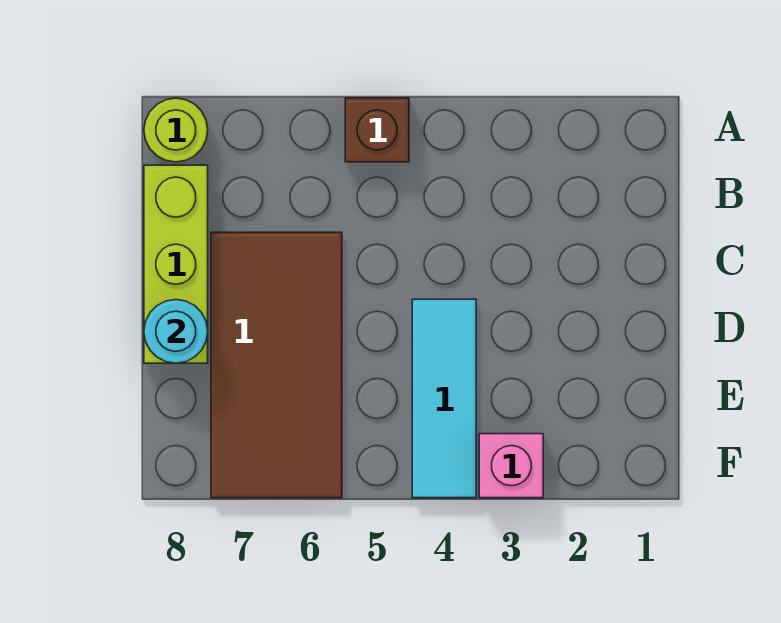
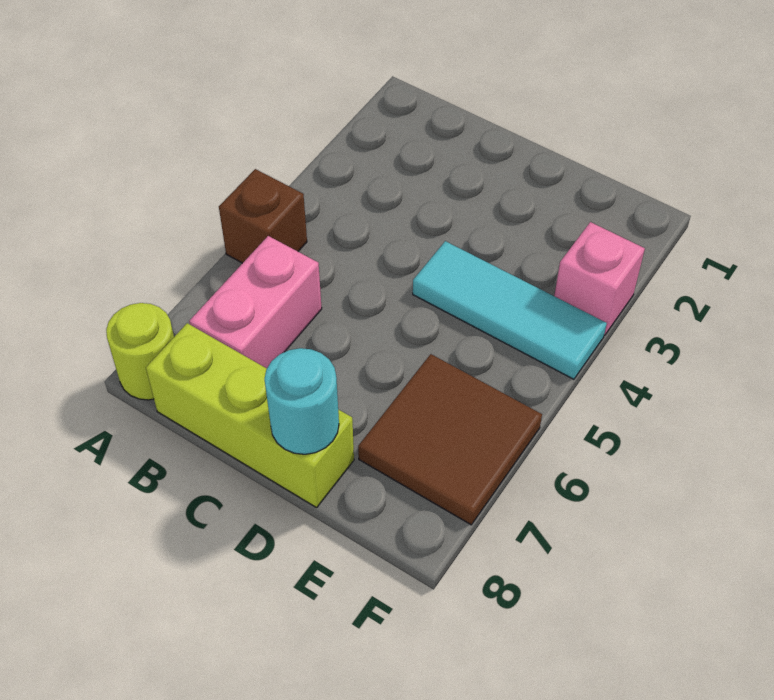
none -> pink brick B6:B7 level 1
brown tile C6:F7 level 1 -> brown tile E6:F7 level 1

